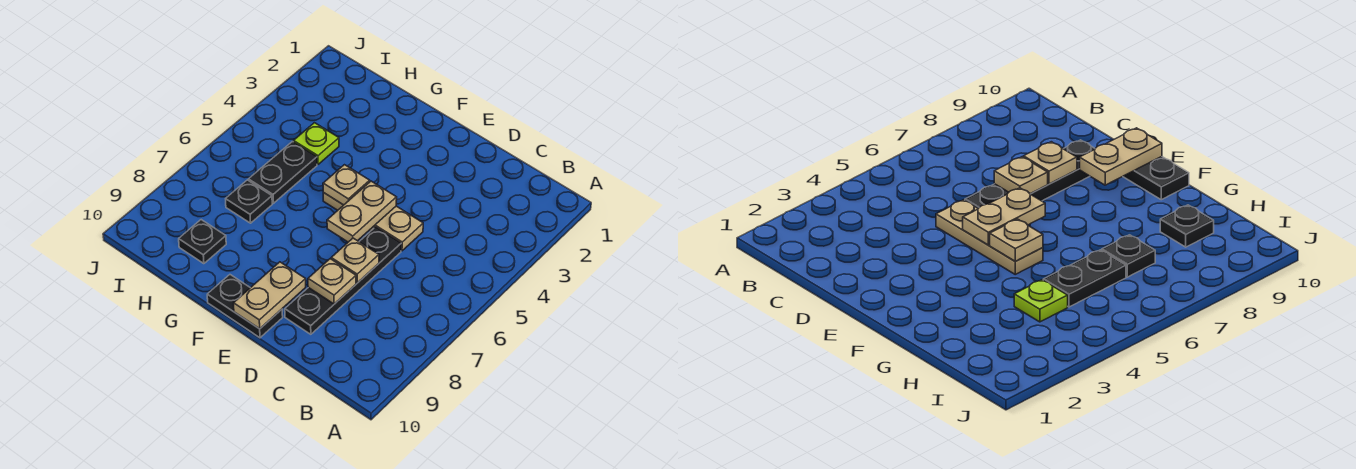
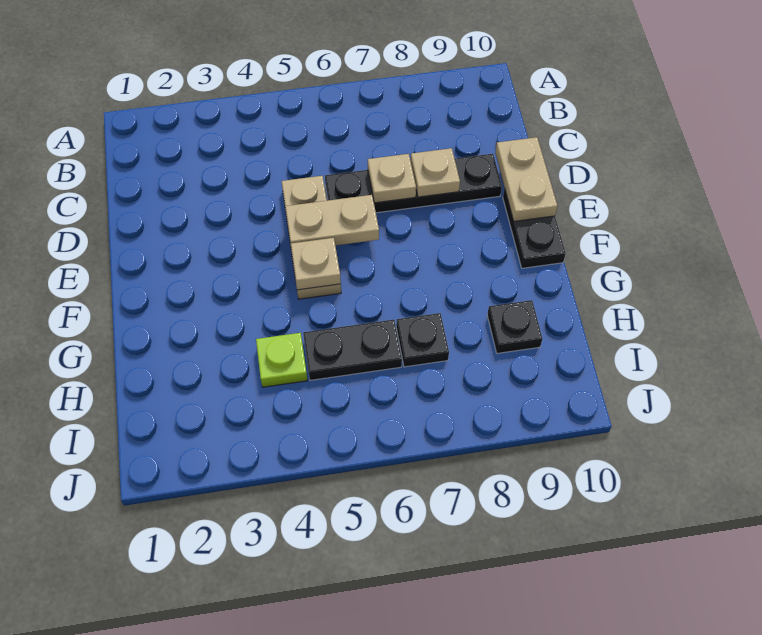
tan plate E9:E10 level 2 -> tan plate D10:E10 level 2

